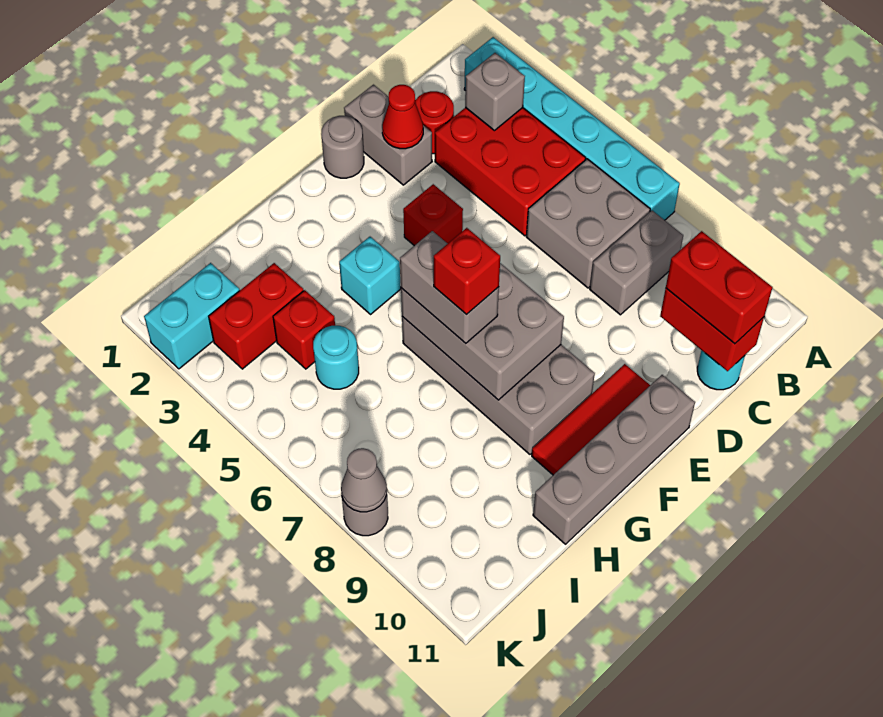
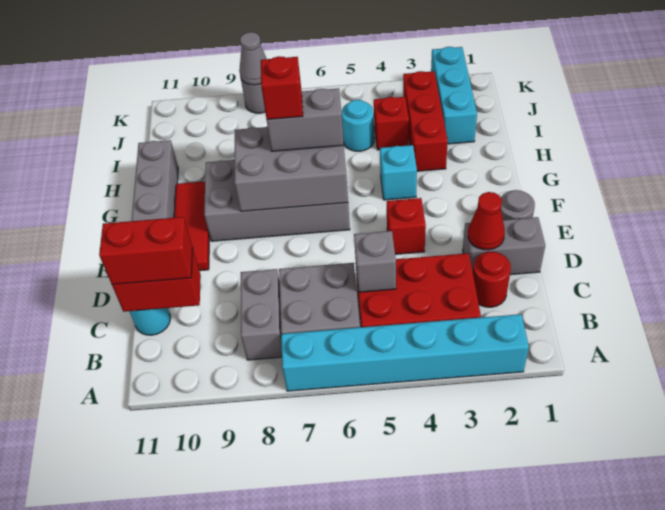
grey brick B3 level 2 -> grey brick C5 level 2
red brick I3:J3 level 1 -> red brick H3:J3 level 1
cyan brick J2:K2 level 1 -> cyan brick I2:K2 level 1

